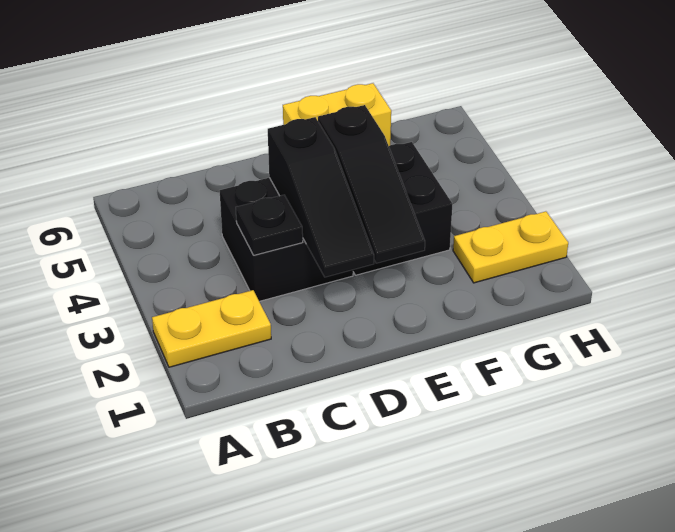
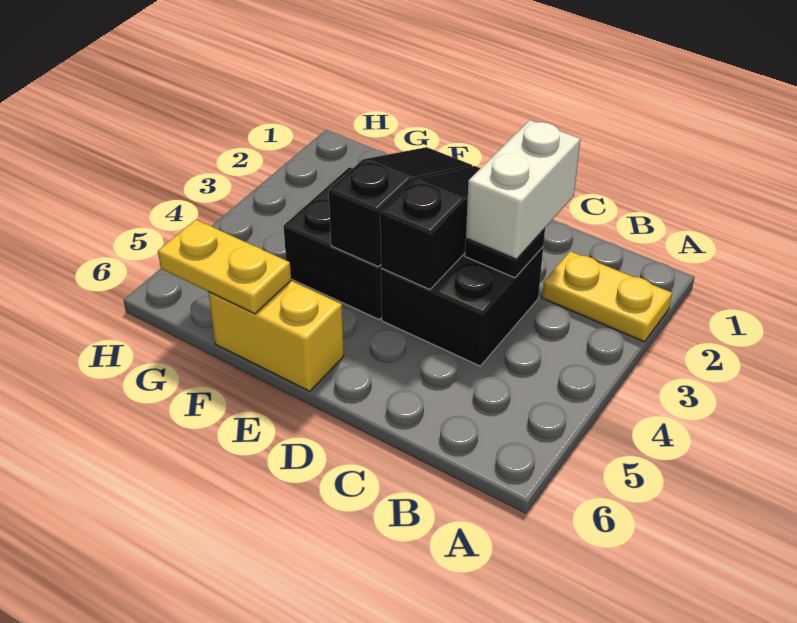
none -> white brick C2:C3 level 3
yellow plate G2:H2 level 1 -> yellow plate F6:G6 level 2

